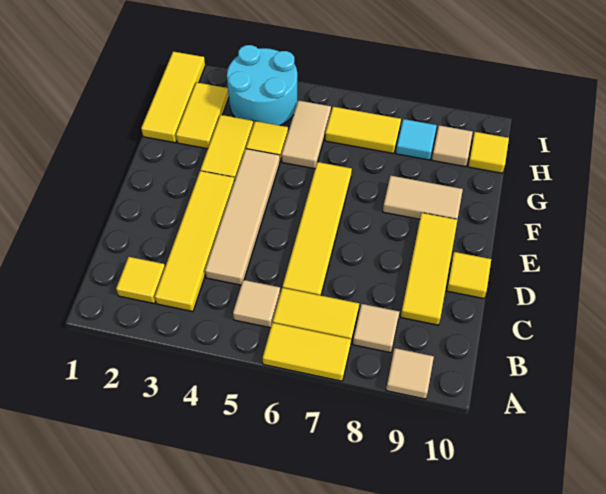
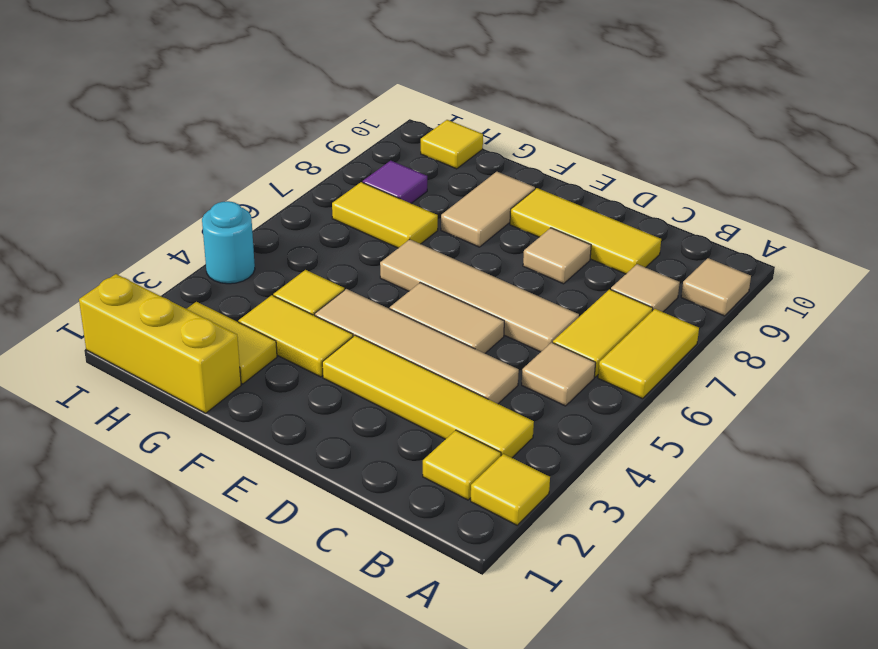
yellow tile C6:F6 level 1 -> tan tile C6:F6 level 1
yellow tile D10 level 1 -> yellow tile A2 level 1
yellow tile G1:I1 level 1 -> yellow brick G1:I1 level 1
tan tile G5:H5 level 1 -> tan tile D5:E5 level 1
cyan round brick H3:I4 level 1 -> cyan round brick I4 level 1
yellow tile H6:H7 level 1 -> yellow tile G7:H7 level 1
cyan tile H8 level 1 -> purple tile H8 level 1
tan tile H9 level 1 -> tan tile D8 level 1

